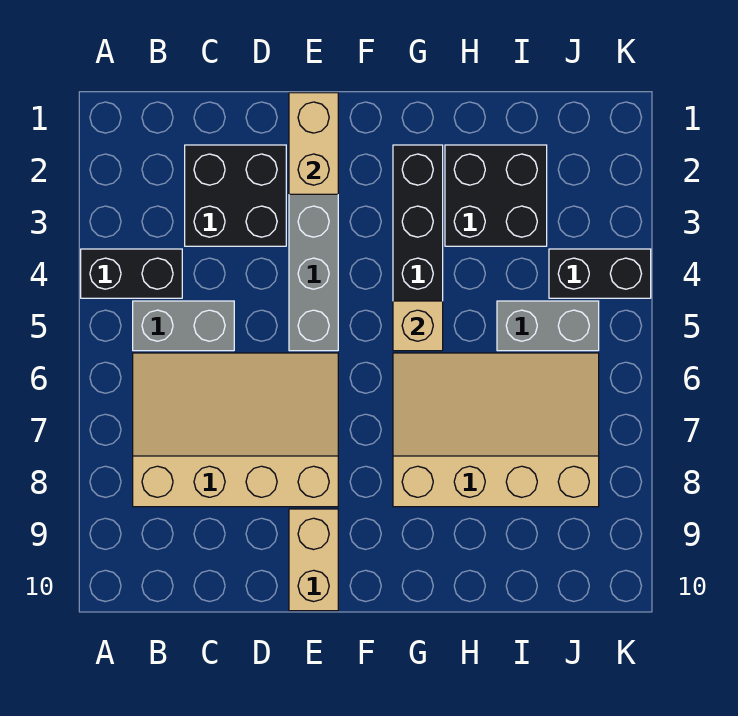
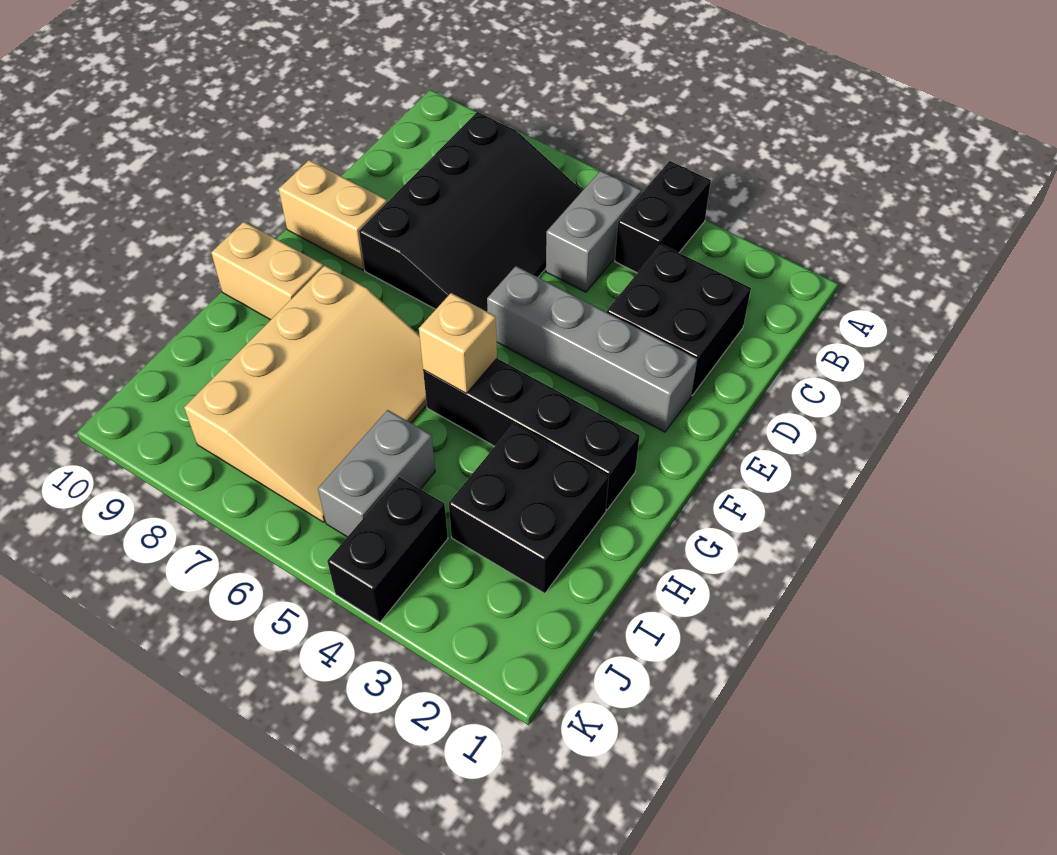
tan slope B6:E8 level 1 top 8 -> black slope B6:E8 level 1 top 8
tan brick E1:E2 level 2 -> tan brick G9:G10 level 1

